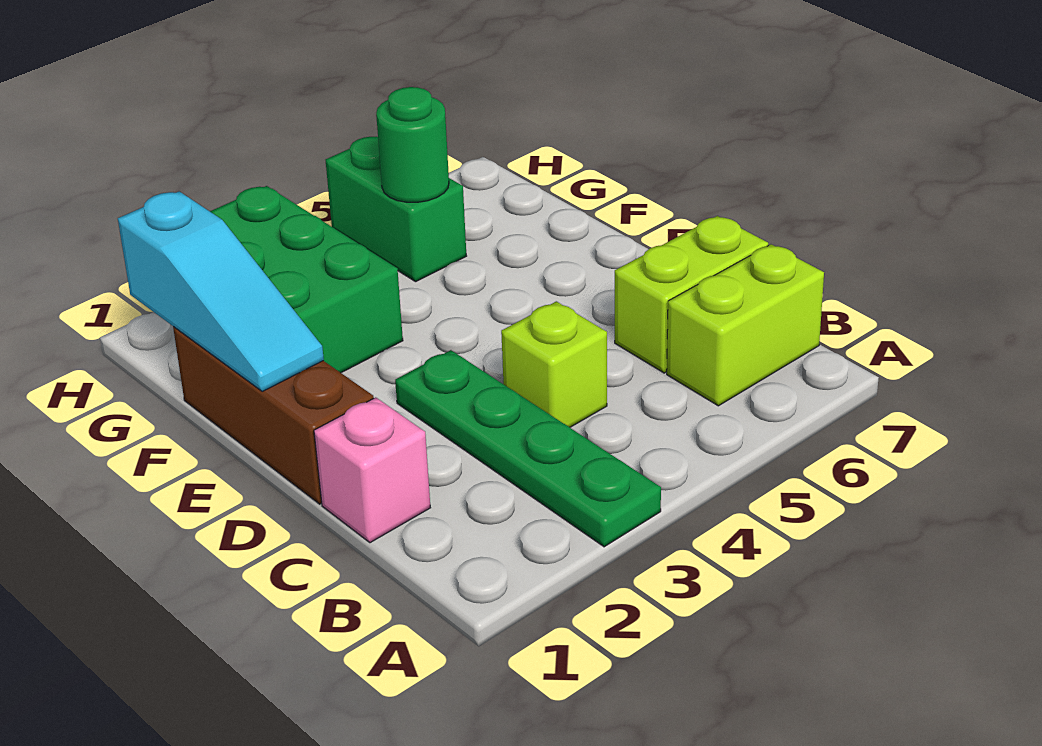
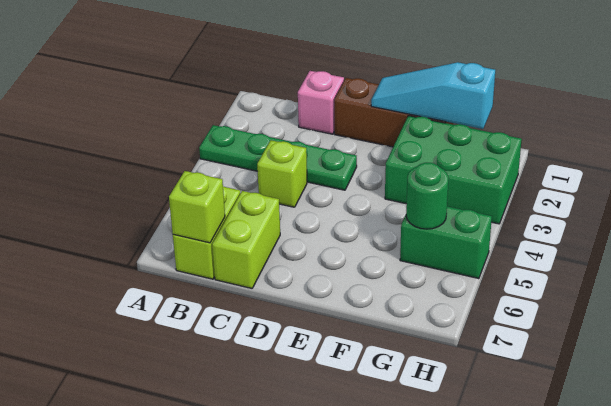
none -> lime brick B7 level 2

